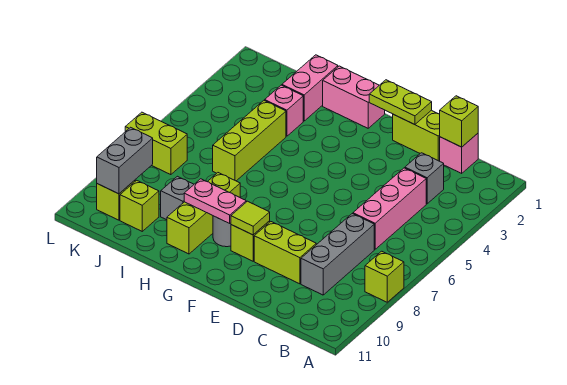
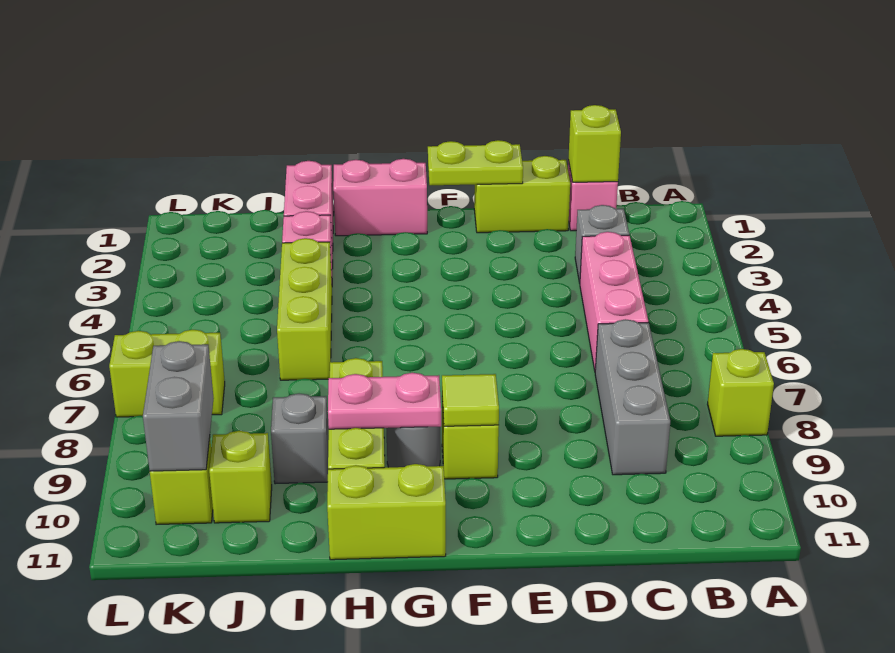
lime brick D9:E9 level 1 -> lime brick G11:H11 level 1

